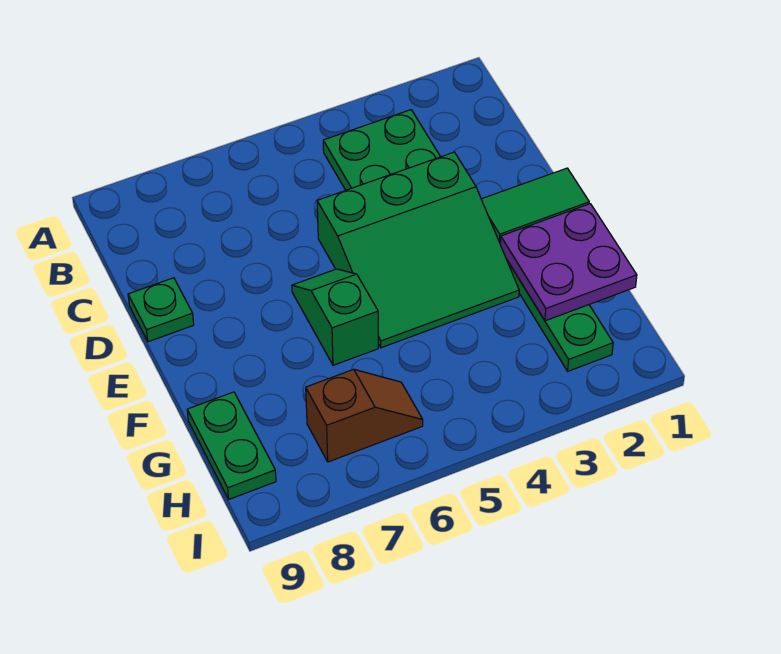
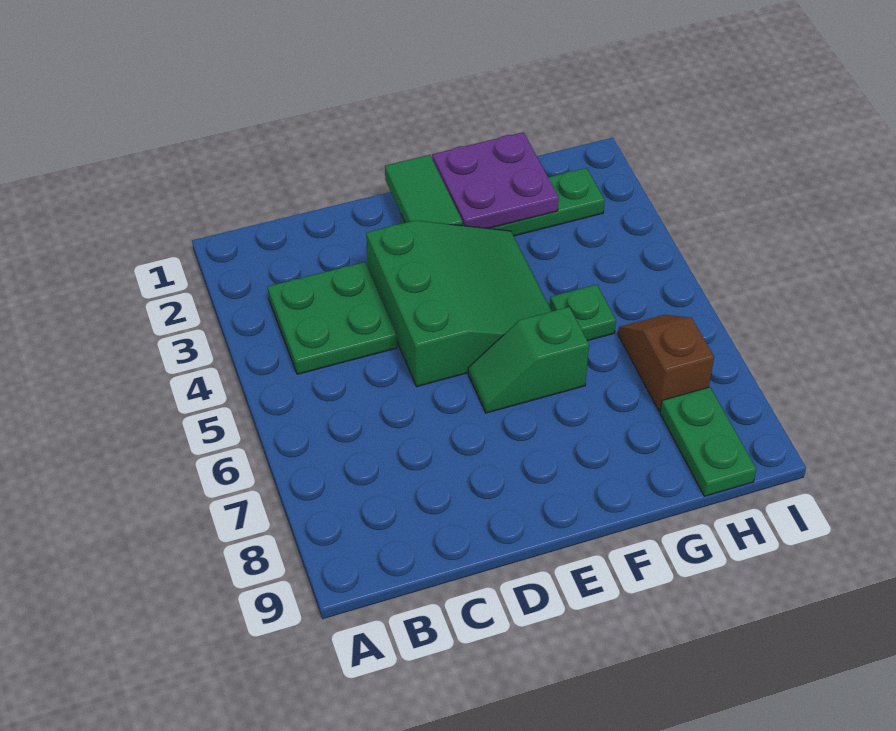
green plate D9 level 1 -> green plate G5 level 1
green plate G9:H9 level 1 -> green plate H8:H9 level 1

